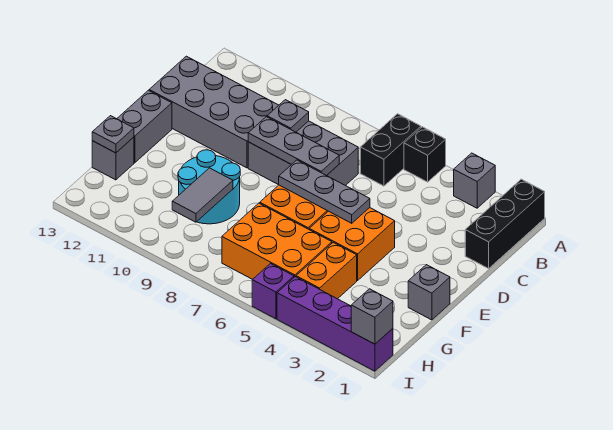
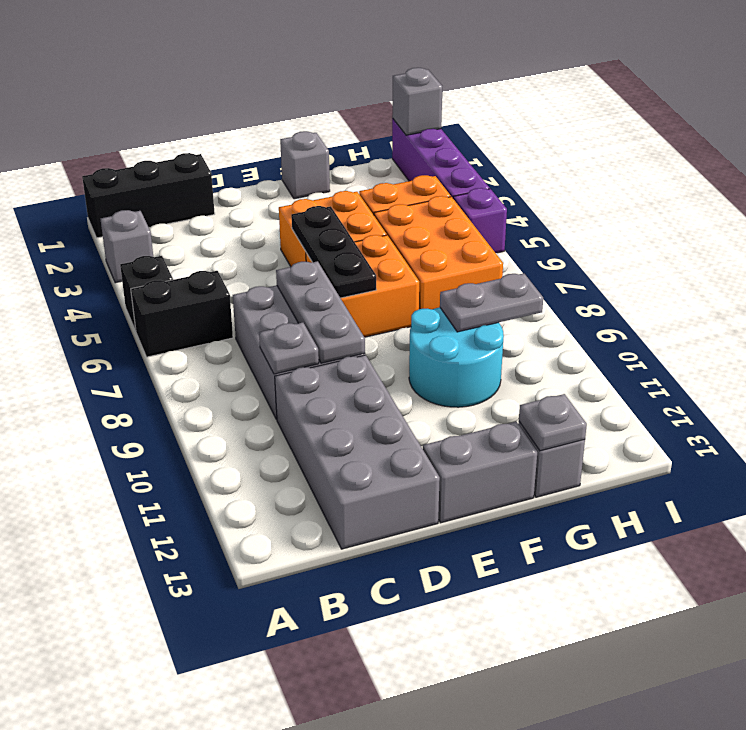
grey plate E5:E7 level 2 -> black plate E5:E7 level 2
grey tile G9:H9 level 2 -> grey plate G9:H9 level 2

